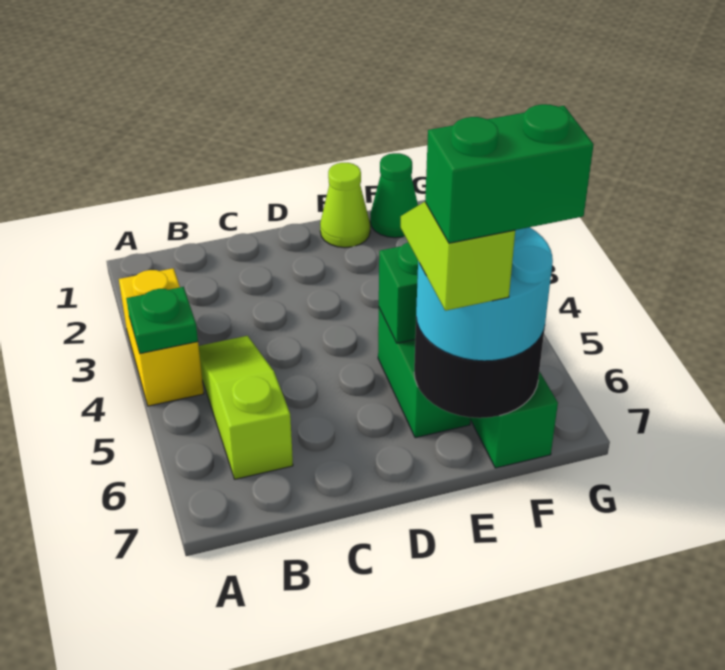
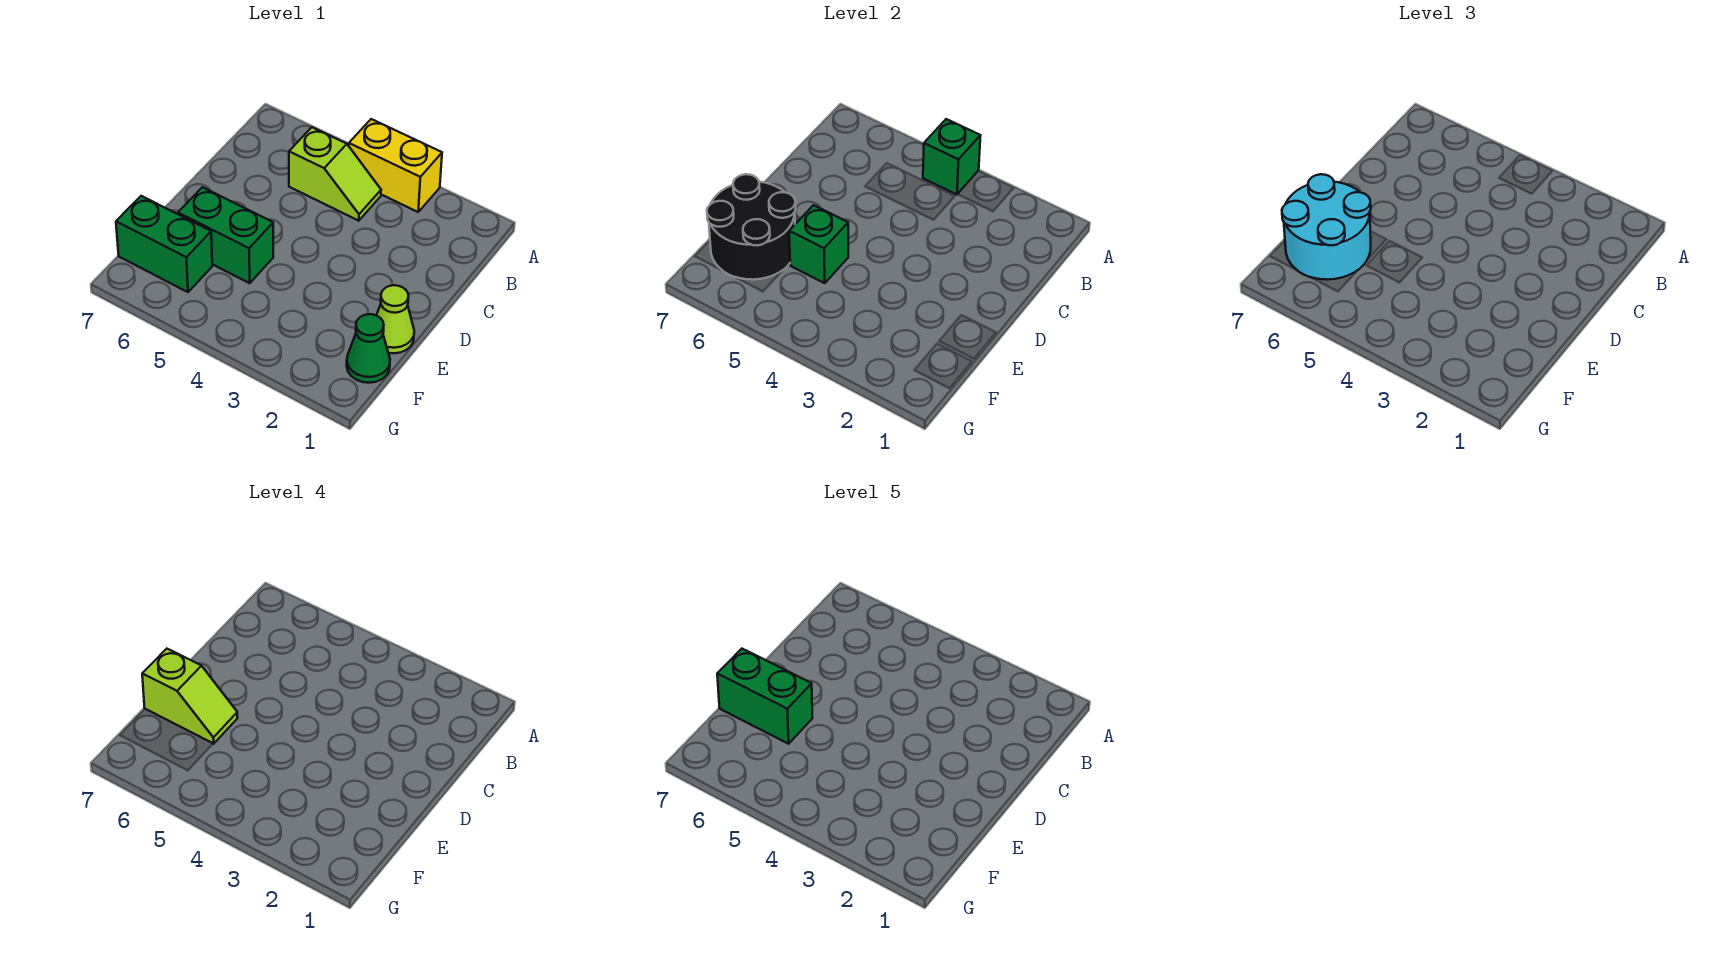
green plate A4 level 2 -> green brick A4 level 2
lime slope B4:B6 level 1 top 6 -> lime slope B4:B5 level 1 top 5
green brick E7:F7 level 5 -> green brick E6:E7 level 5

